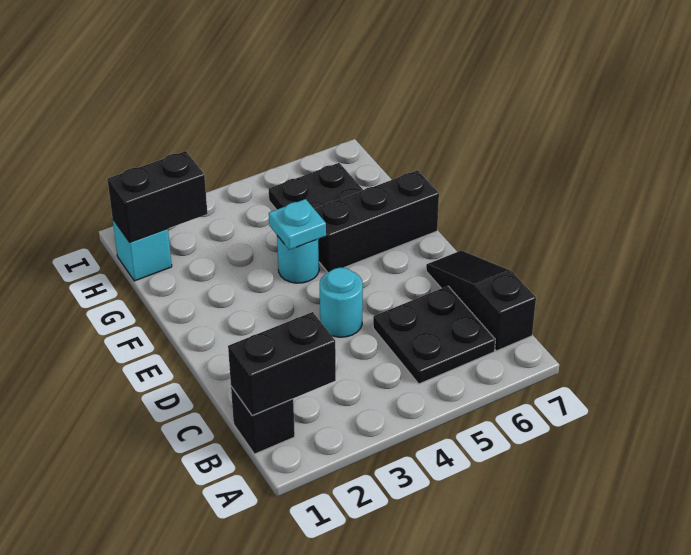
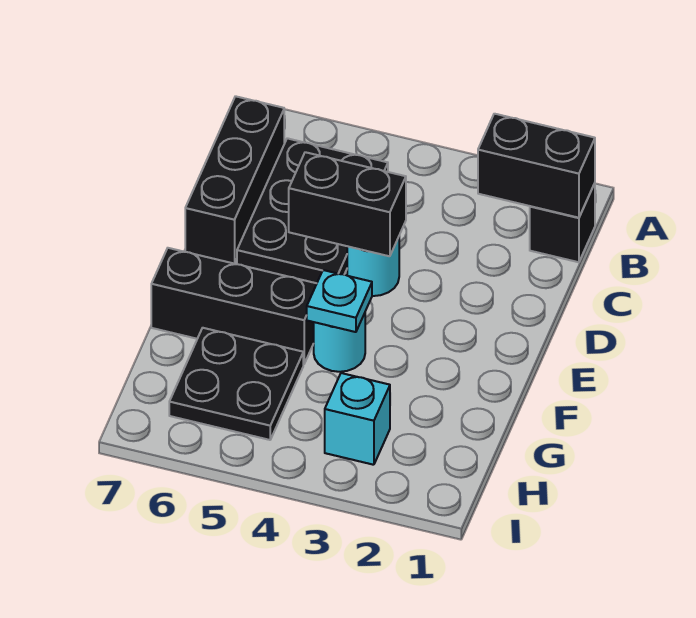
black plate B5:C6 level 1 -> black plate B5:D6 level 1
black slope B7:D7 level 1 top B -> black brick B7:D7 level 1
cyan brick H1 level 1 -> cyan brick H3 level 1
black brick H1:H2 level 2 -> black brick D4:D5 level 2

